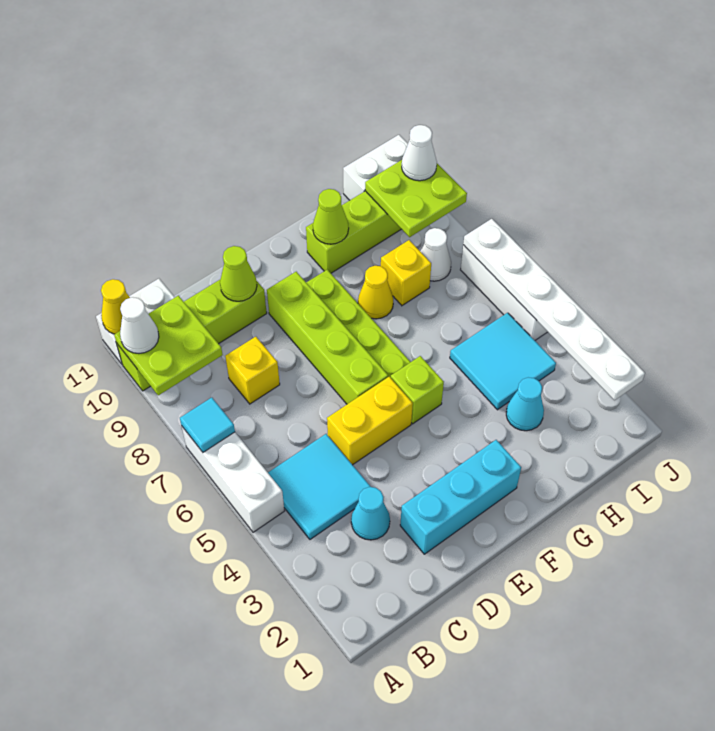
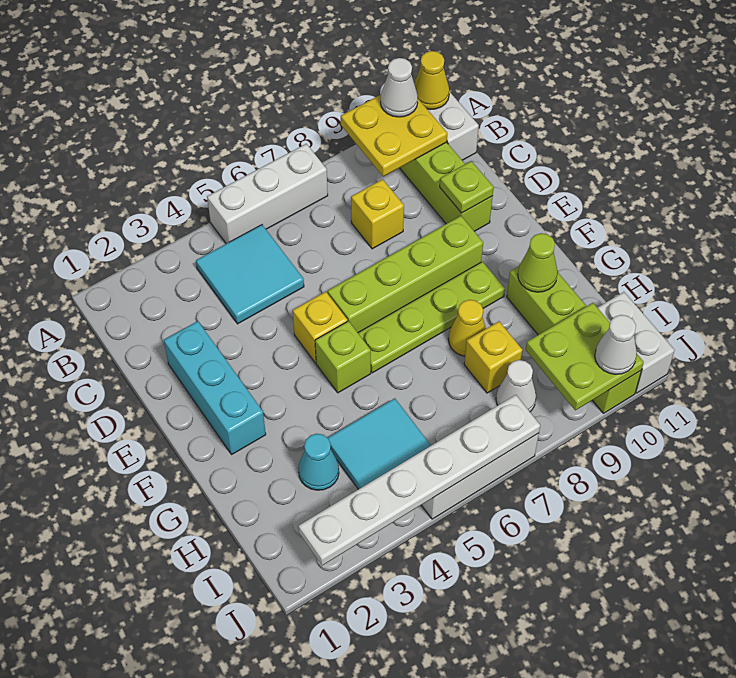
cyan tile A7 level 2 -> none
lime plate A9:B10 level 2 -> yellow plate A9:B10 level 2
cyan cone C3 level 1 -> none
yellow brick D5:E5 level 1 -> yellow brick E5 level 1
lime cone D10 level 2 -> lime plate D10 level 2

